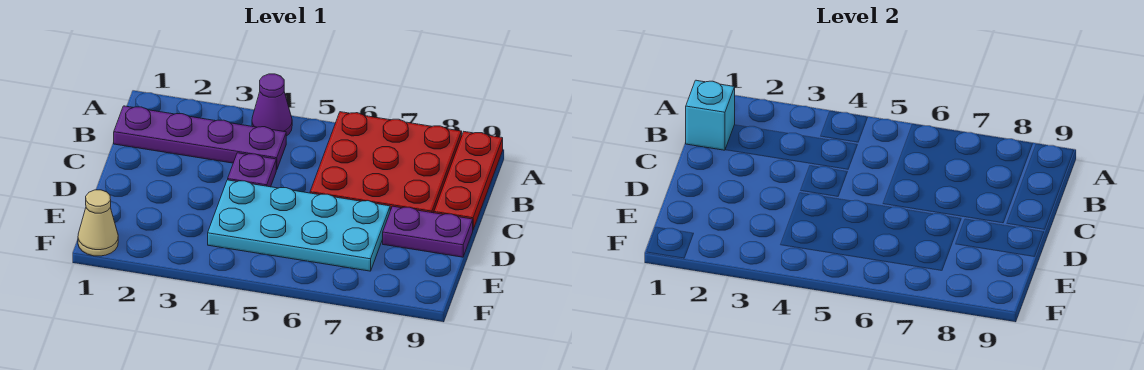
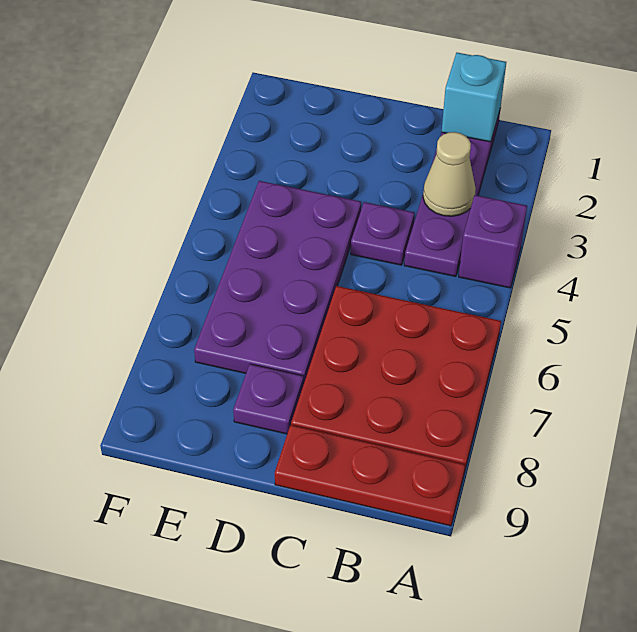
purple cone A4 level 1 -> purple brick A4 level 1
cyan plate D4:E7 level 1 -> purple plate D4:E7 level 1
purple plate D8:D9 level 1 -> purple plate D8 level 1
tan cone F1 level 1 -> tan cone B3 level 2

